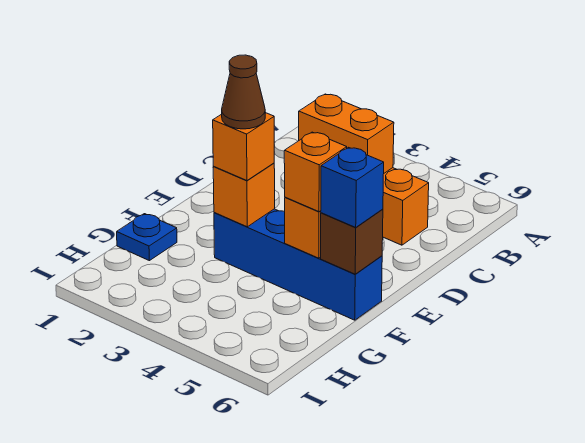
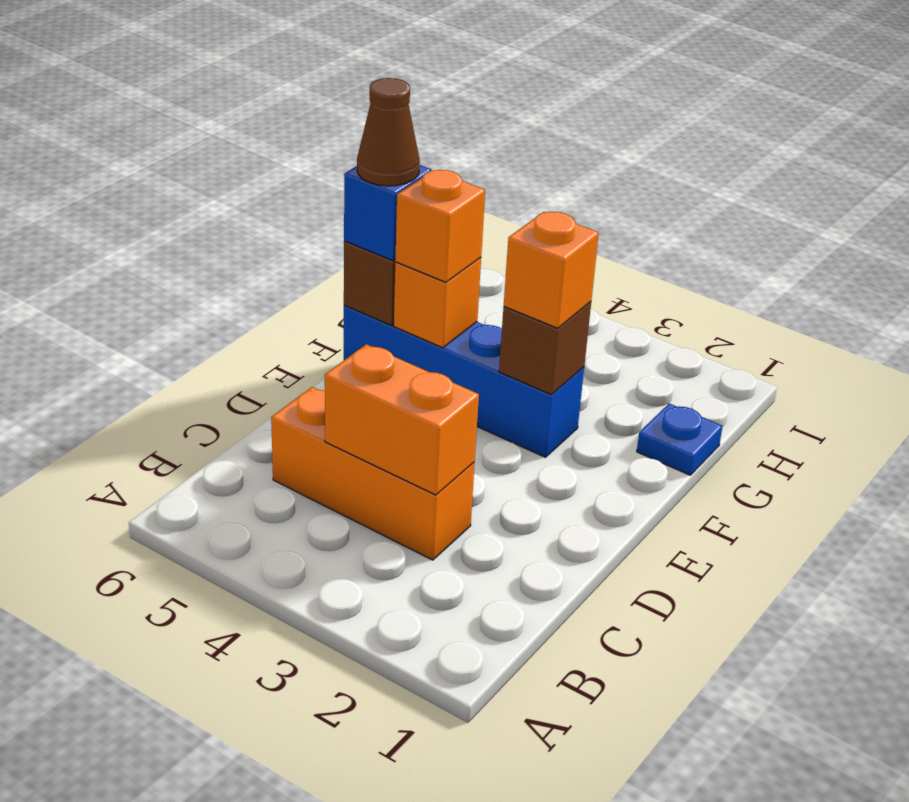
orange brick F3 level 2 -> brown brick F3 level 2
brown cone F3 level 4 -> brown cone F6 level 4

